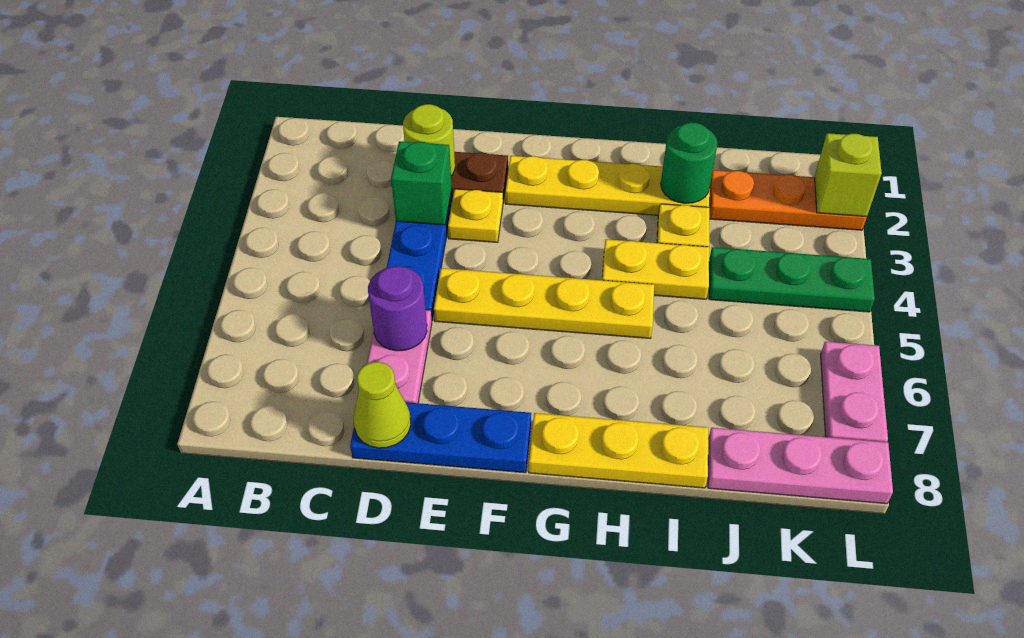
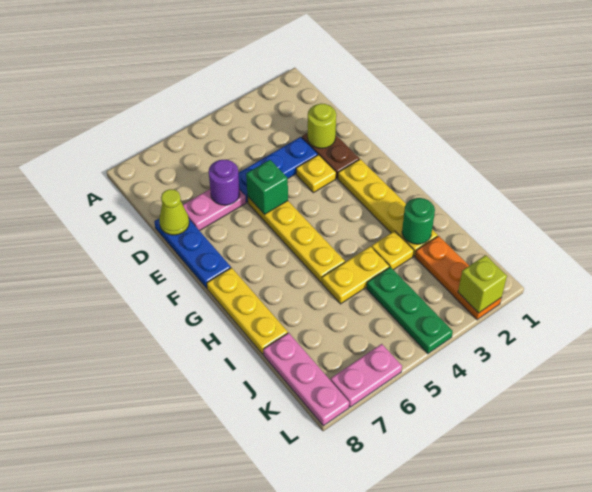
green brick D3 level 2 -> green brick E5 level 2
yellow plate H4:I4 level 1 -> yellow plate I4:I5 level 1

